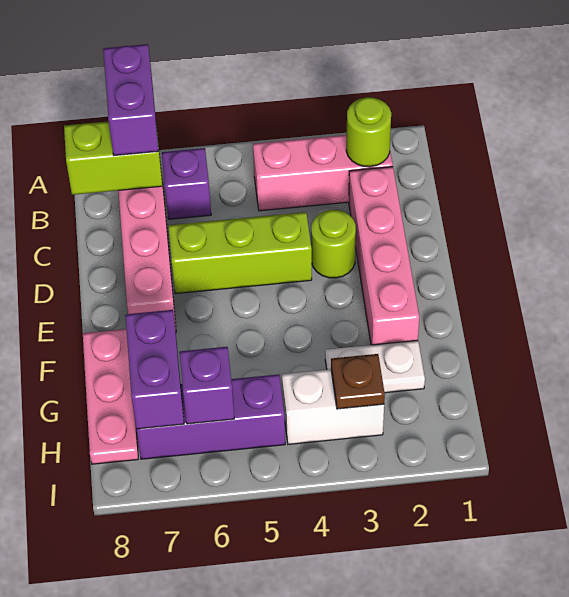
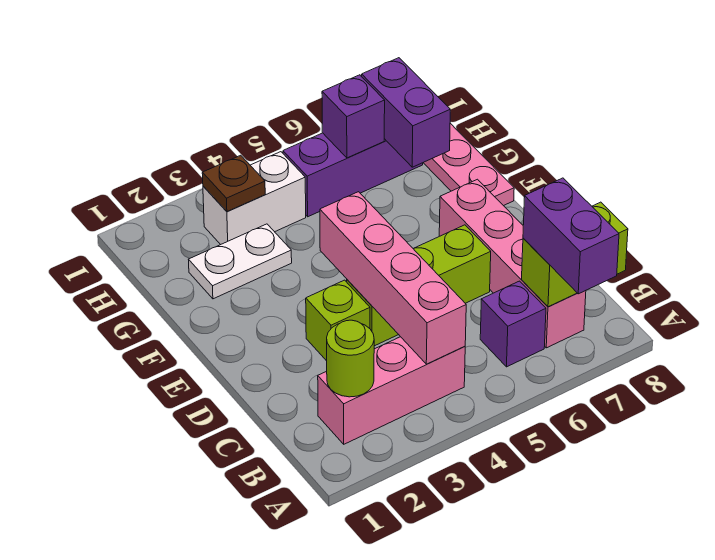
pink brick C2:F2 level 1 -> pink brick B4:E4 level 2
lime round brick D3 level 1 -> lime brick D3 level 1

